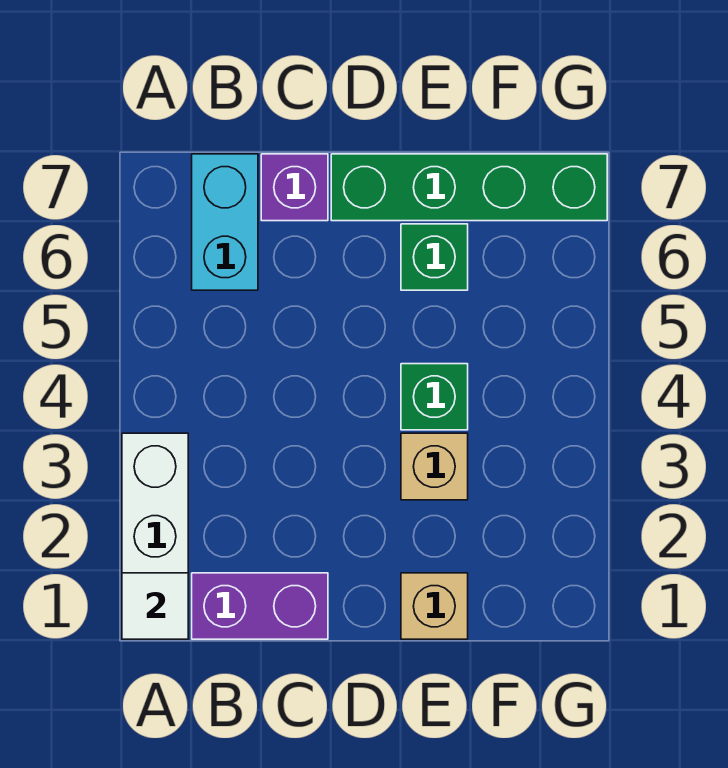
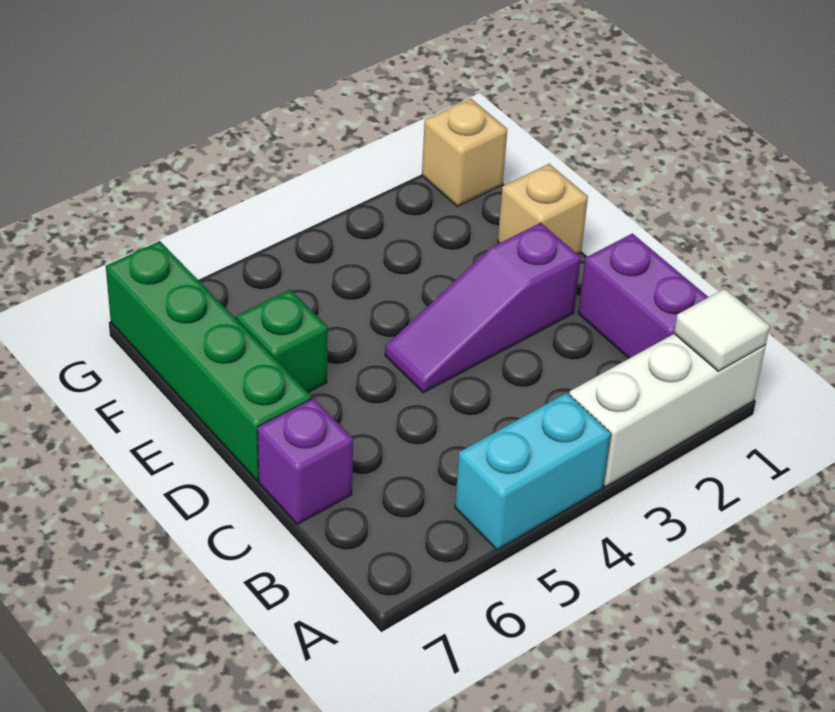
cyan brick B6:B7 level 1 -> cyan brick A4:A5 level 1
none -> purple slope D2:D4 level 1 top 2
tan brick E3 level 1 -> tan brick G1 level 1
green brick E4 level 1 -> none

